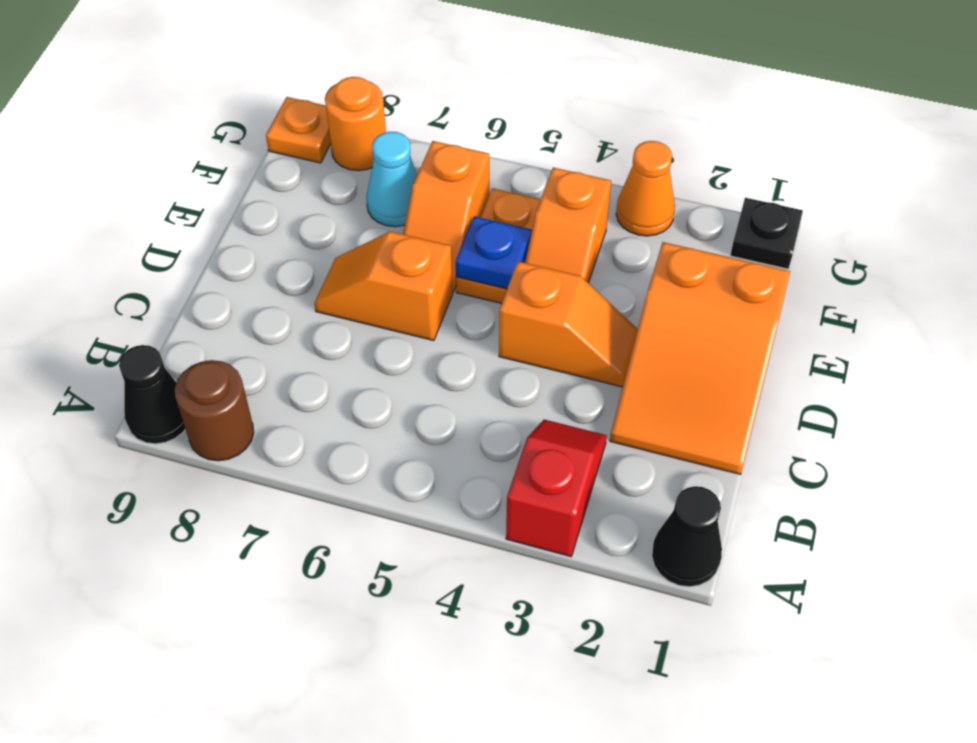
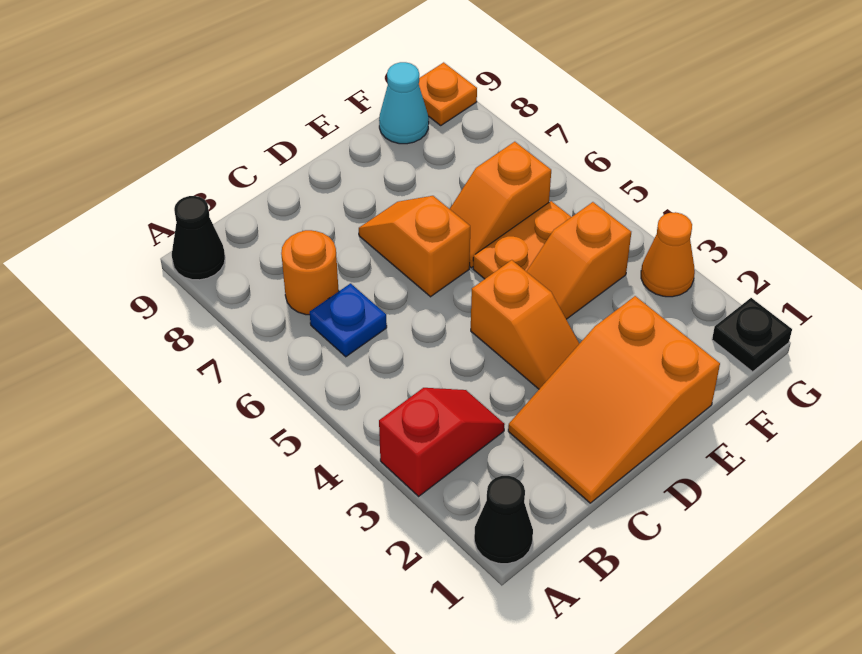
brown round brick A8 level 1 -> none
blue plate E5 level 2 -> blue plate B6 level 1
cyan cone F7 level 1 -> cyan cone F9 level 1
orange round brick G8 level 1 -> orange round brick B7 level 1

